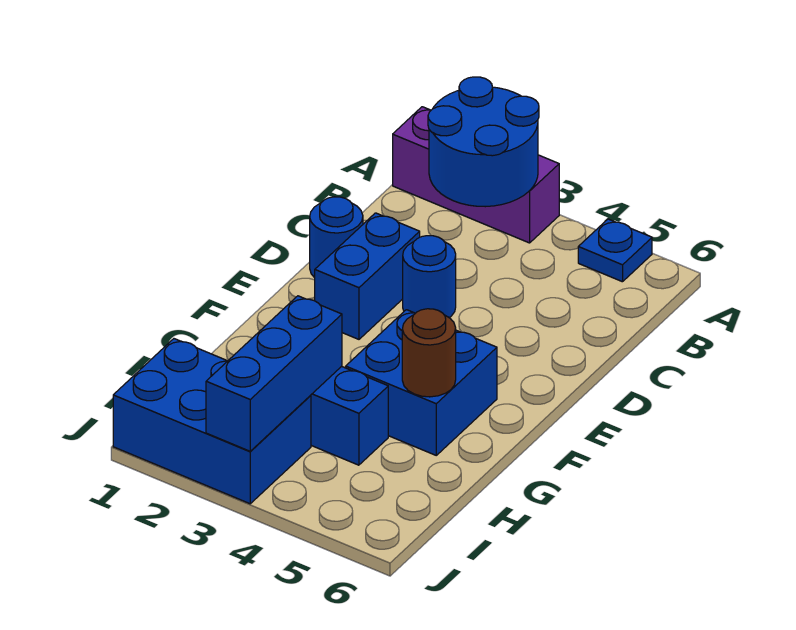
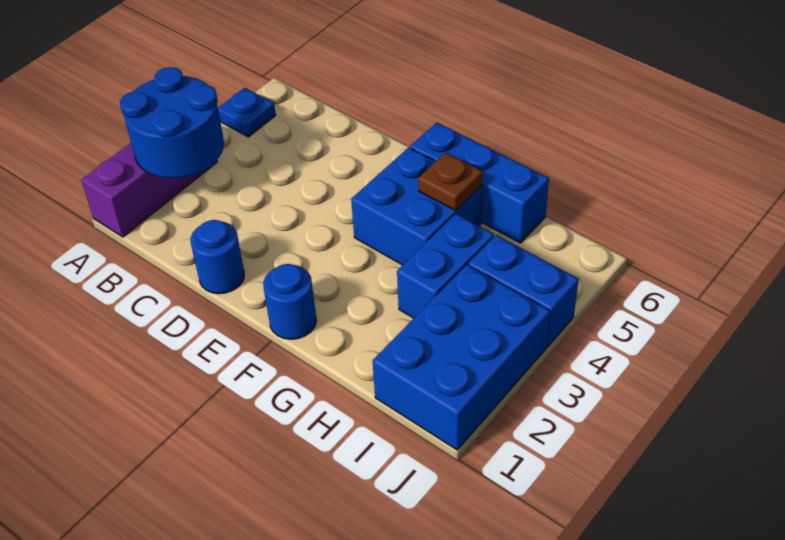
blue brick D2:E2 level 1 -> blue brick I4:J4 level 1
blue round brick D3 level 1 -> blue round brick F1 level 1
brown round brick G5 level 2 -> brown plate G5 level 2
blue brick H3:J3 level 2 -> blue brick F6:H6 level 1

